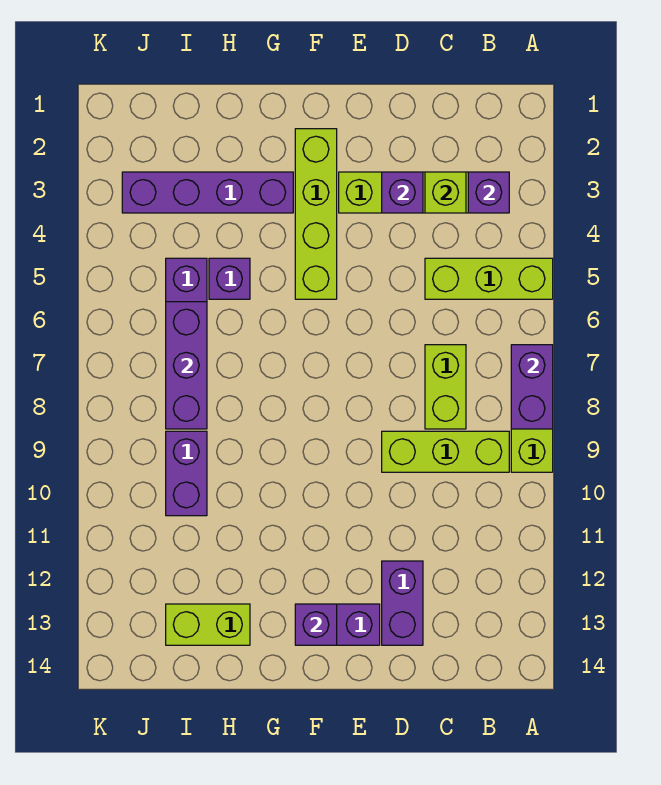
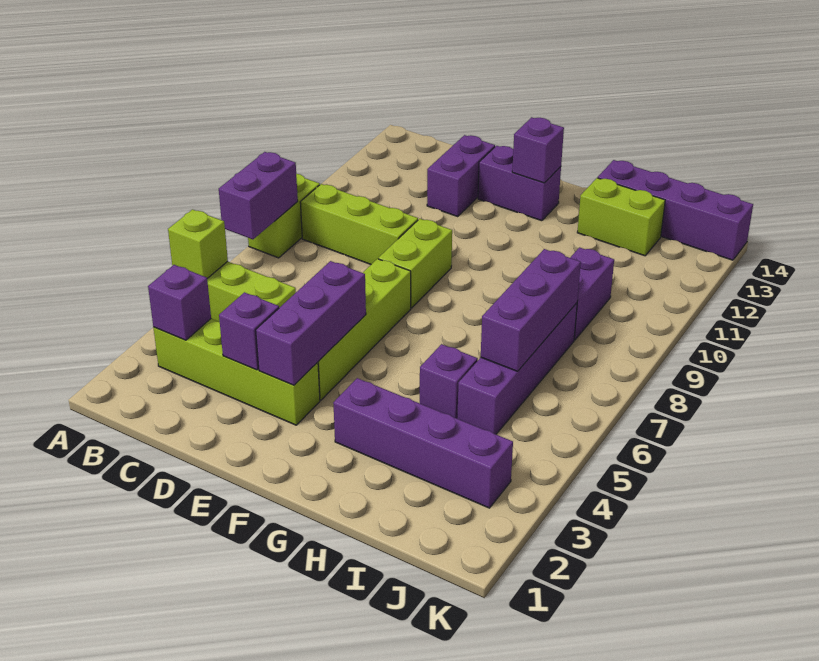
lime brick C3 level 2 -> lime brick A5 level 2
lime brick C7:C8 level 1 -> lime brick E8:E9 level 1
none -> purple brick E3:E5 level 2
lime brick F2:F5 level 1 -> lime brick E4:E7 level 1
none -> purple brick H14:K14 level 1

